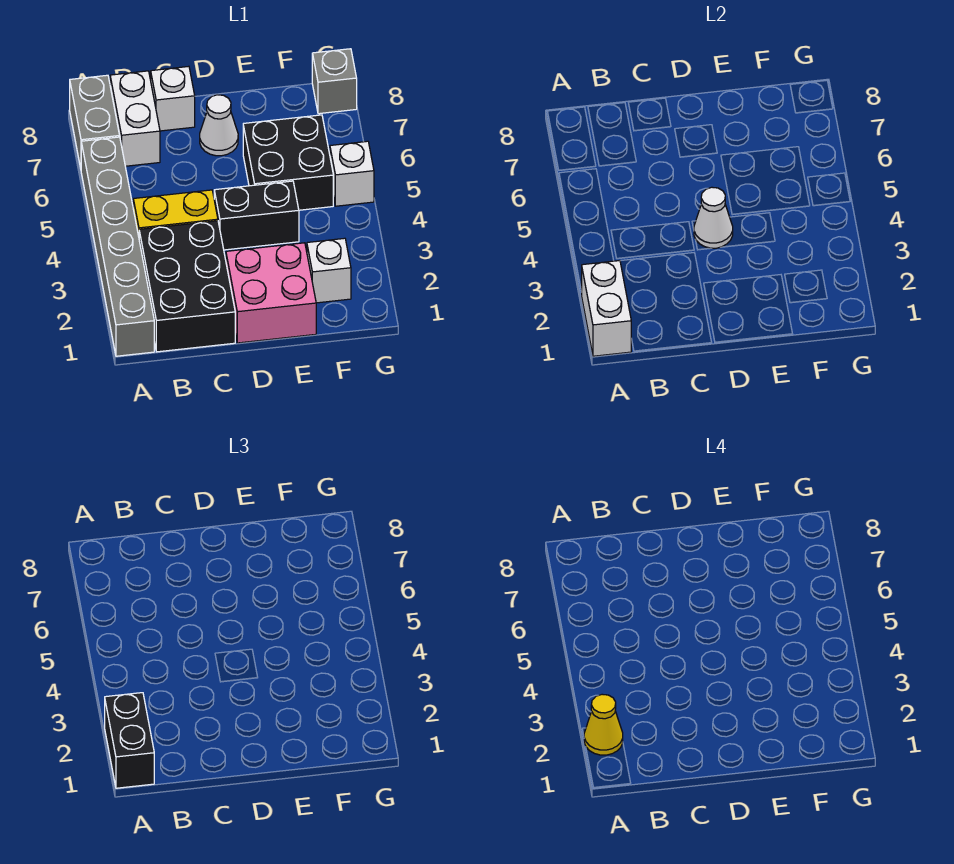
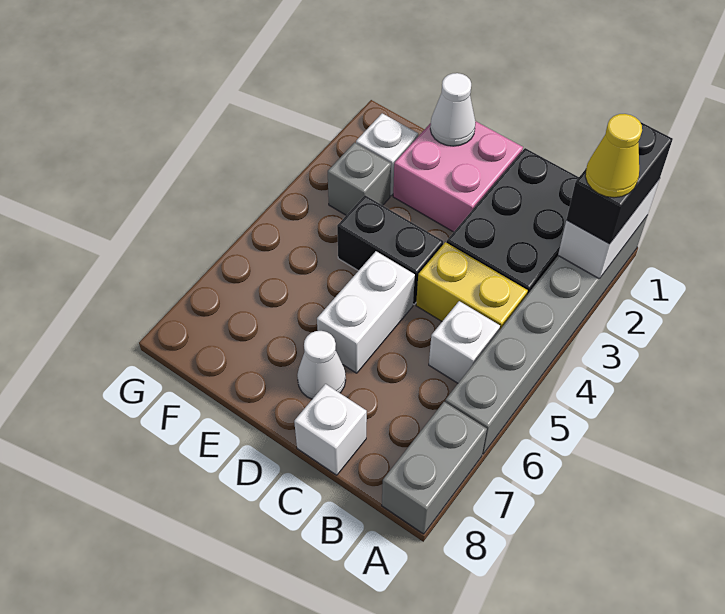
white brick B7:B8 level 1 -> white brick D5:D6 level 1
white cone D4 level 2 -> white cone E1 level 2
black brick E5:F6 level 1 -> none
white brick G5 level 1 -> white brick B5 level 1
grey brick G8 level 1 -> grey brick F3 level 1

